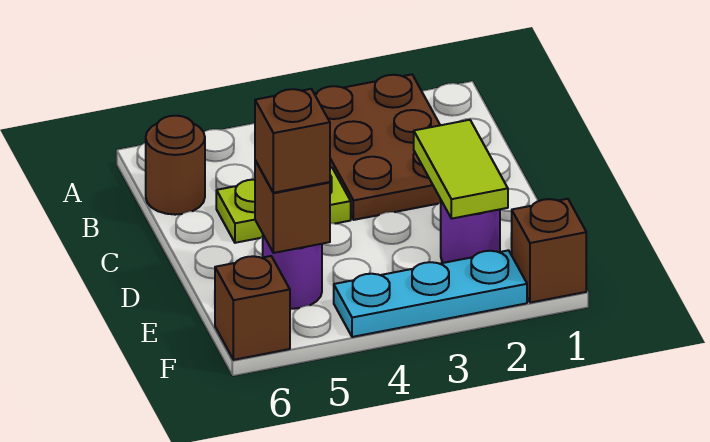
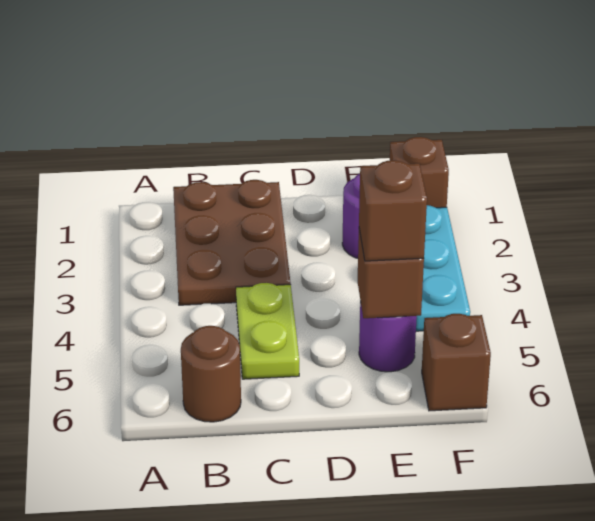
brown plate A2:C3 level 1 -> brown plate B1:C3 level 1
lime tile D2:E2 level 2 -> none

